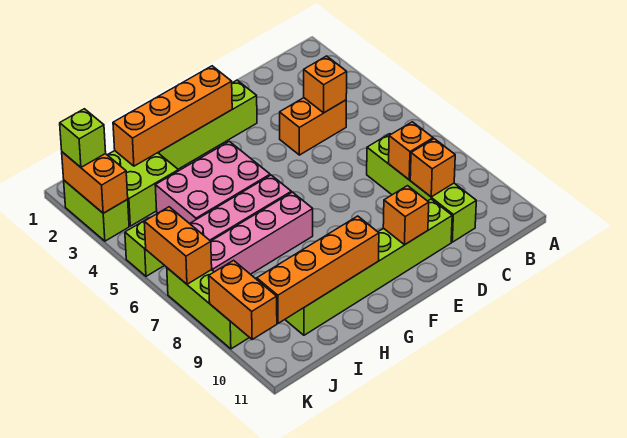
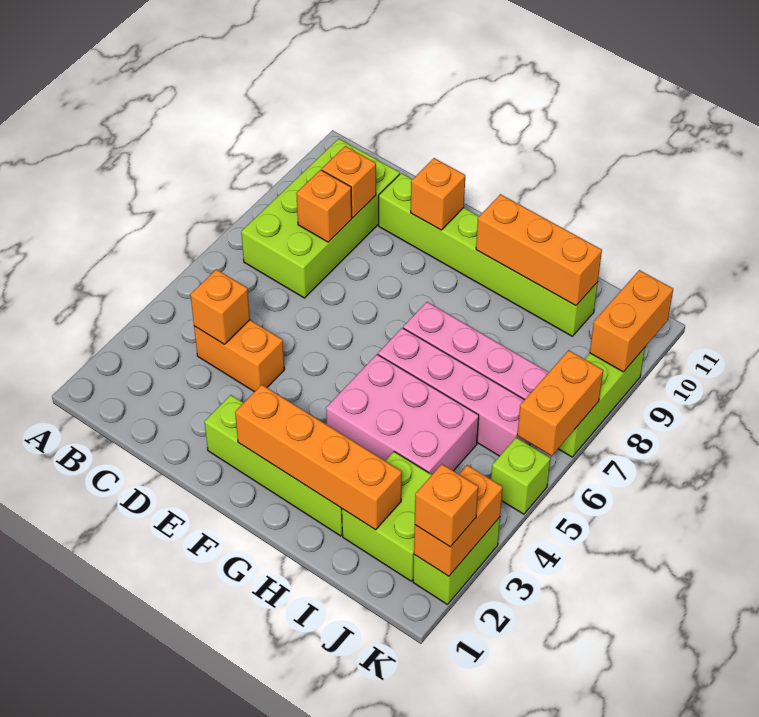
lime brick C7:C10 level 1 -> lime brick B7:C10 level 1
orange brick G10:J10 level 2 -> orange brick G10:I10 level 2
lime brick K2 level 3 -> orange brick K2 level 3

